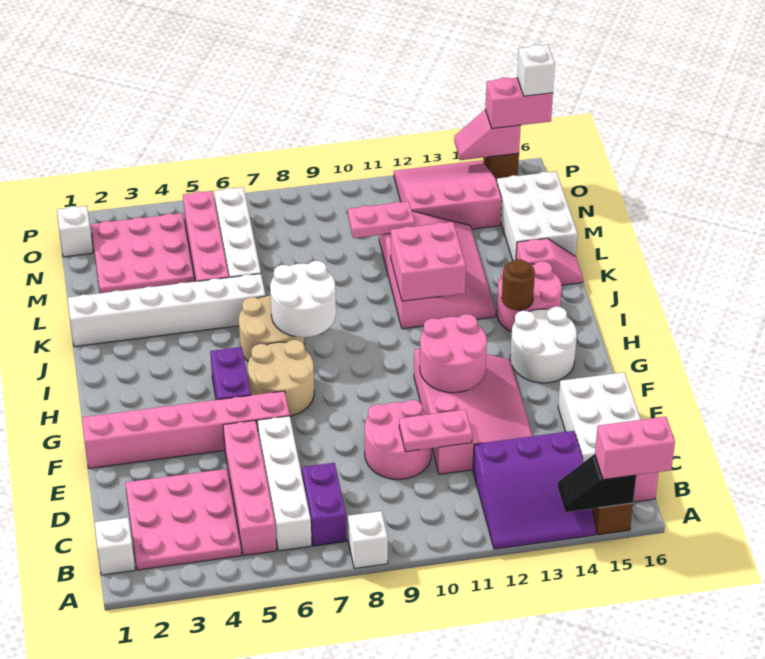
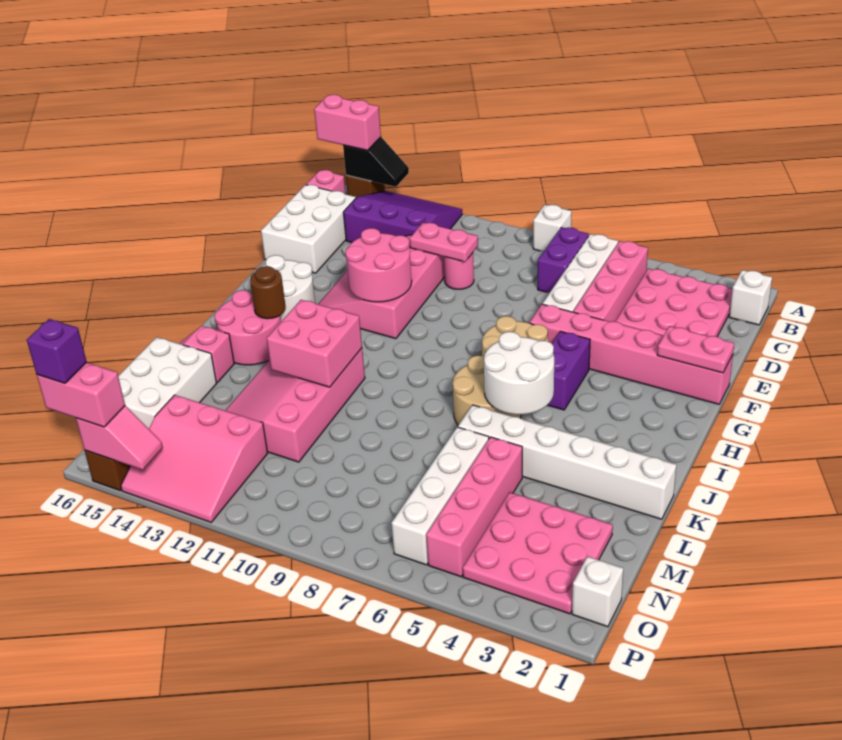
pink round brick D9:E10 level 1 -> pink round brick D10 level 1
white round brick I7:J8 level 2 -> white round brick I5:J6 level 2
pink plate M10:M11 level 2 -> pink plate F1:F2 level 2
white brick P16 level 4 -> purple brick P16 level 4

